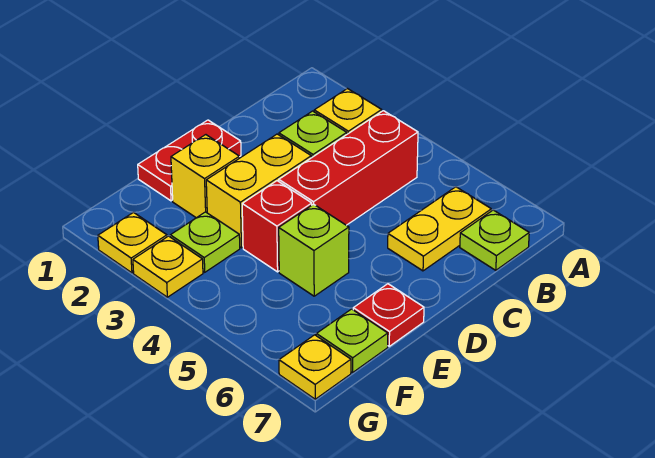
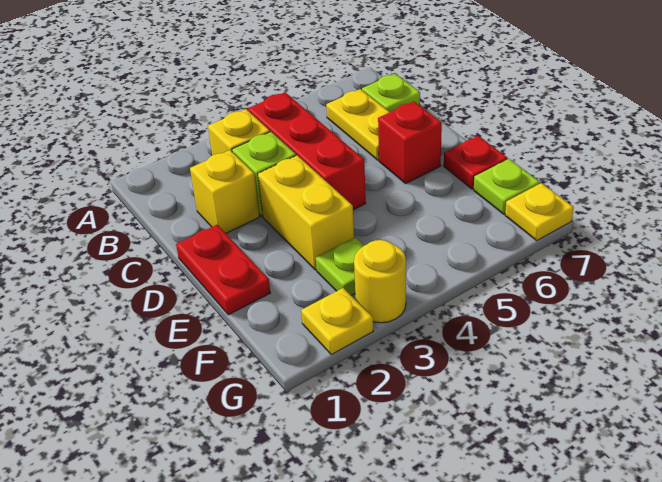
yellow brick E2 level 1 -> yellow brick C2 level 1
red brick E4 level 1 -> red brick D6 level 1
lime brick E5 level 1 -> none
yellow plate G3 level 1 -> yellow round brick G3 level 1

